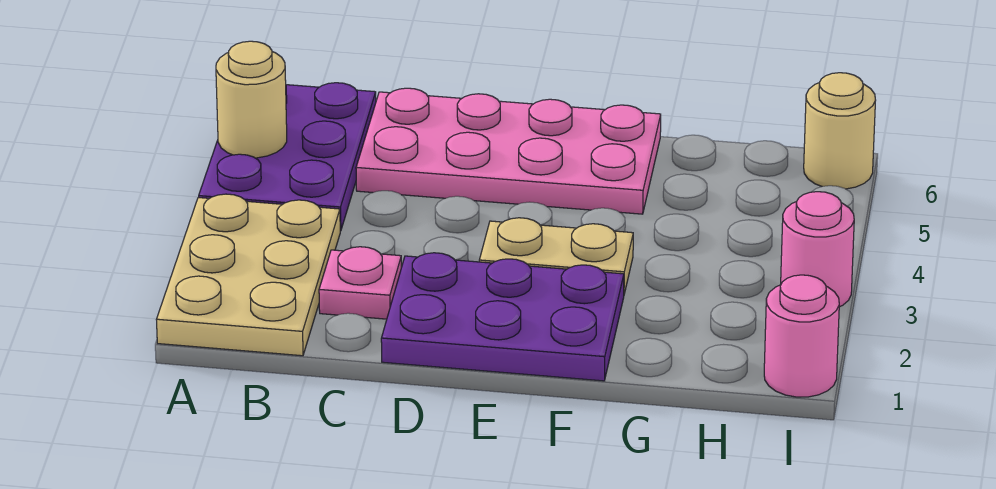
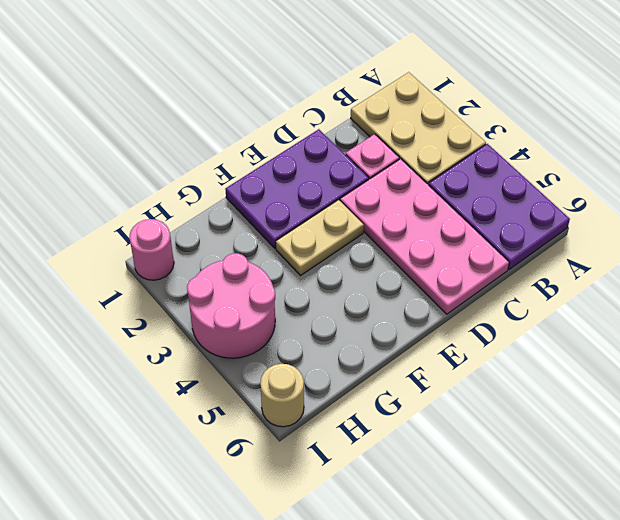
tan round brick A5 level 2 -> none
pink plate C5:F6 level 1 -> pink plate C3:D6 level 1
pink round brick I3 level 1 -> pink round brick H3:I4 level 1

